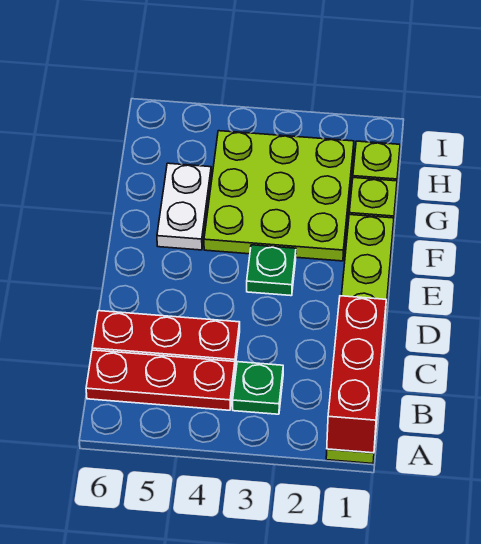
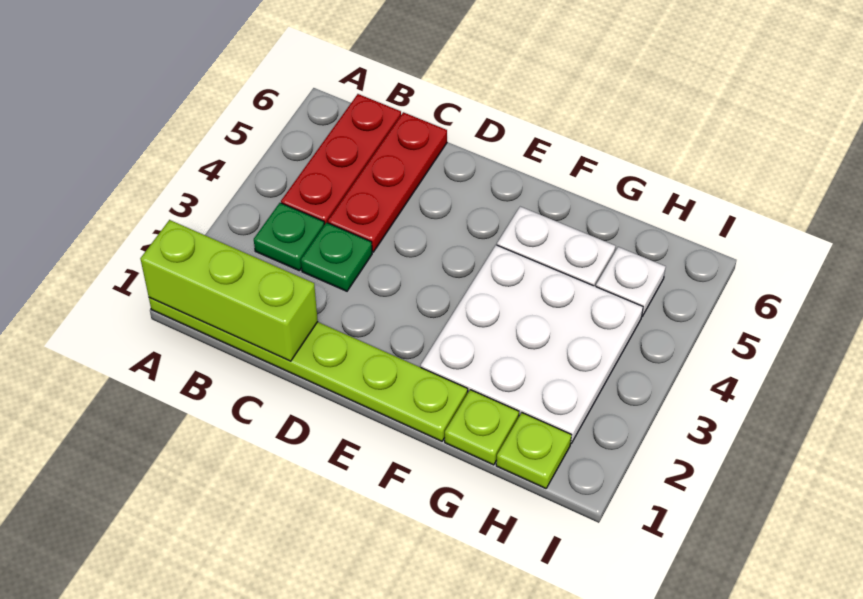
red brick A1:C1 level 2 -> lime brick A1:C1 level 2
green plate E3 level 1 -> green plate C3 level 1
lime plate F2:H4 level 1 -> white plate F2:H4 level 1
none -> white plate H5 level 1

